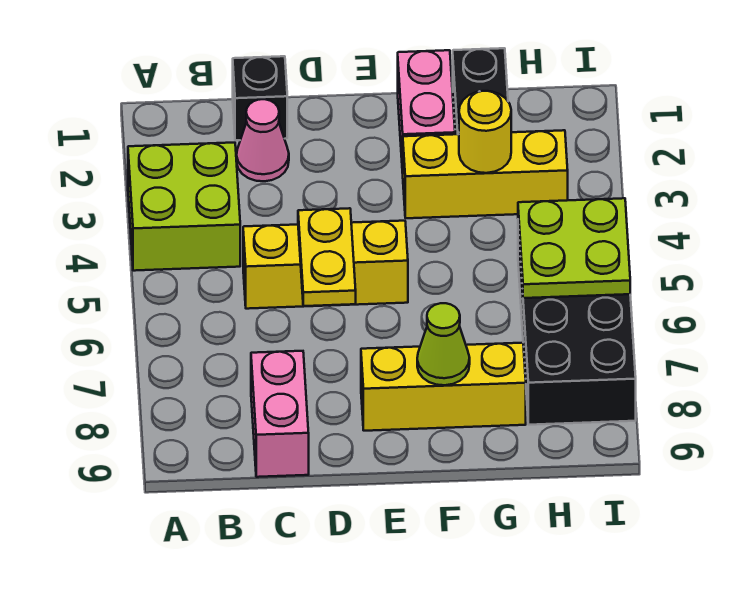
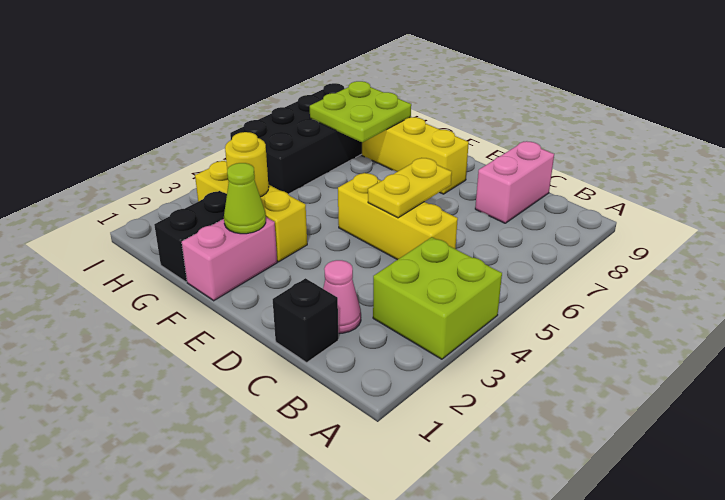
lime cone F8 level 2 -> lime cone F2 level 2
lime plate H5:I6 level 2 -> lime plate G7:H8 level 2

